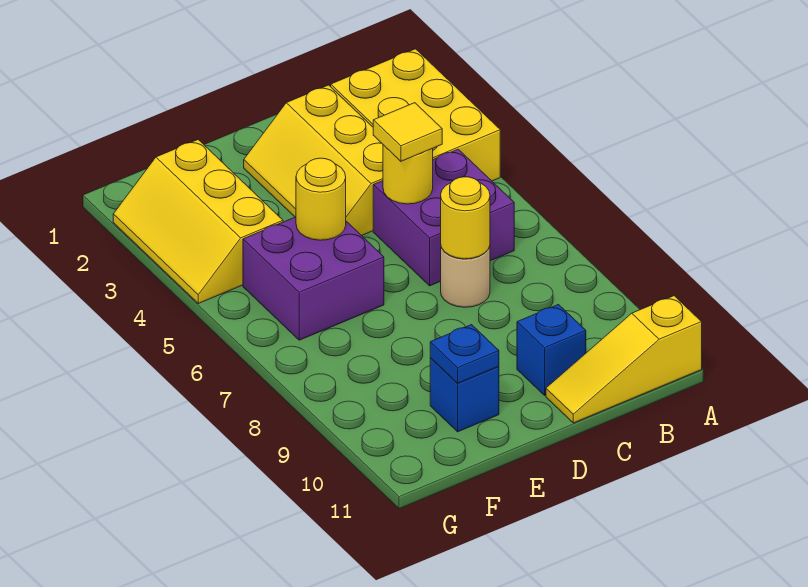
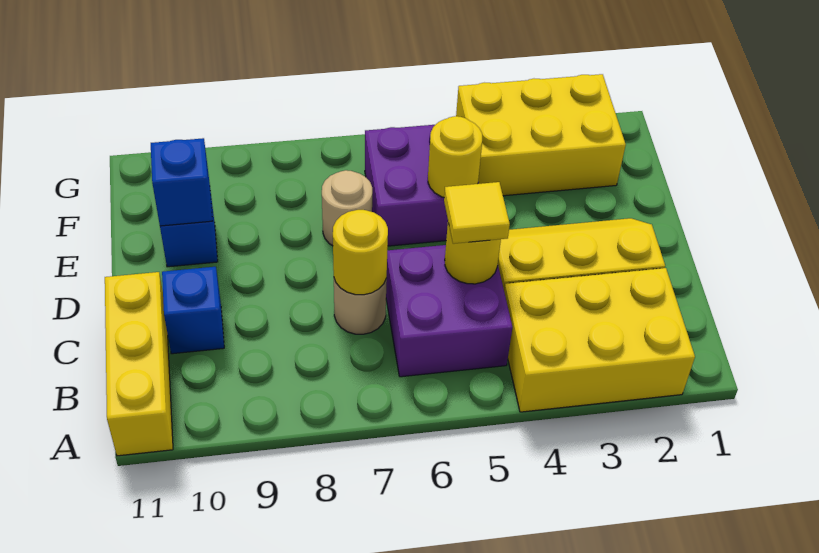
yellow slope A11:C11 level 1 top A -> yellow brick A11:C11 level 1
none -> tan round brick E7 level 1
blue plate E10 level 2 -> blue brick E10 level 2
yellow slope F2:G4 level 1 top F -> yellow brick F2:G4 level 1

